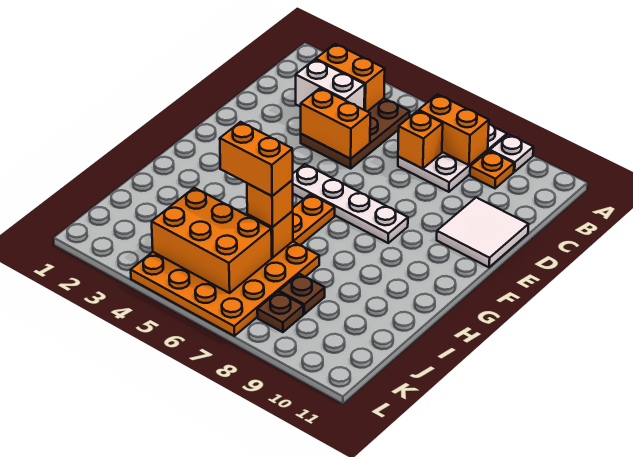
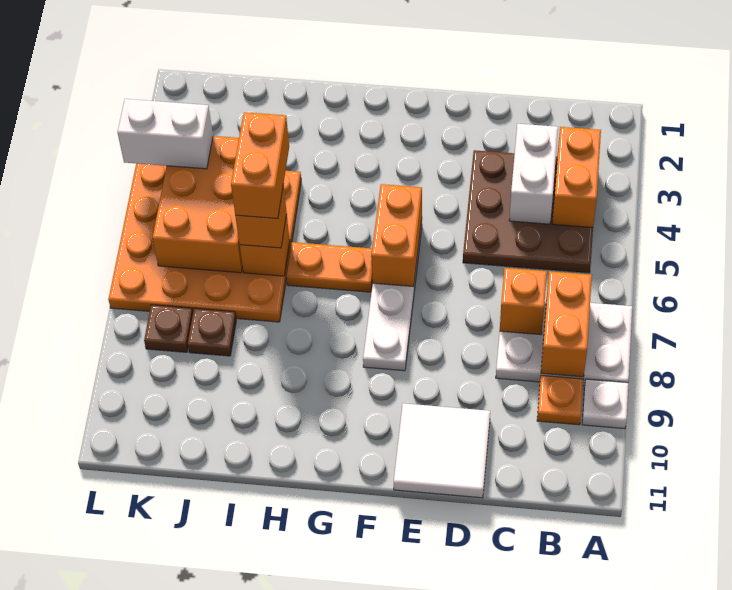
brown plate B4:D5 level 1 -> brown plate B3:D5 level 1
orange brick D4:D5 level 2 -> orange brick F5:F6 level 2
none -> white brick K4:L4 level 3

